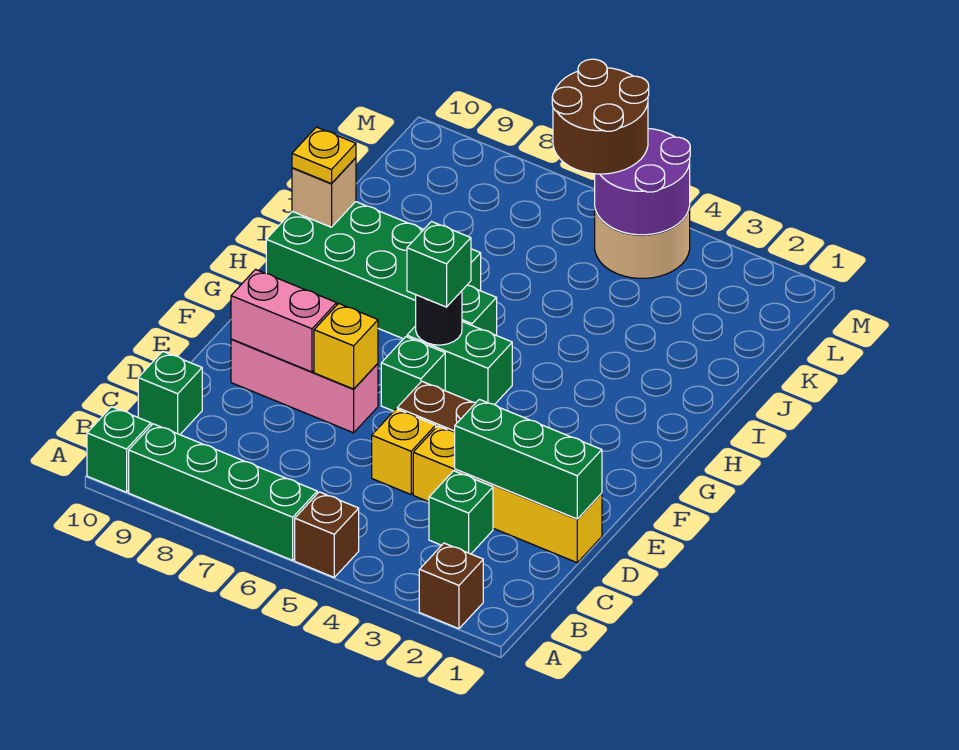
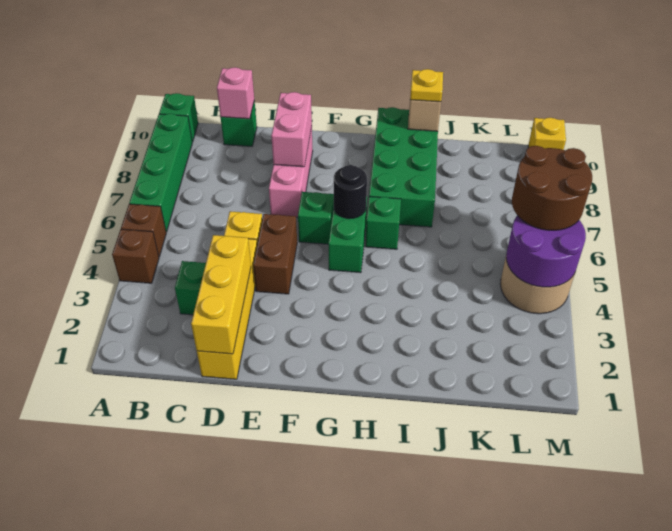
brown brick A2 level 1 -> brown brick A4 level 1
none -> pink brick C10 level 2
green brick D1:D3 level 2 -> yellow brick D1:D3 level 2
yellow brick E7 level 2 -> yellow brick M10 level 1
green brick G6 level 3 -> none

